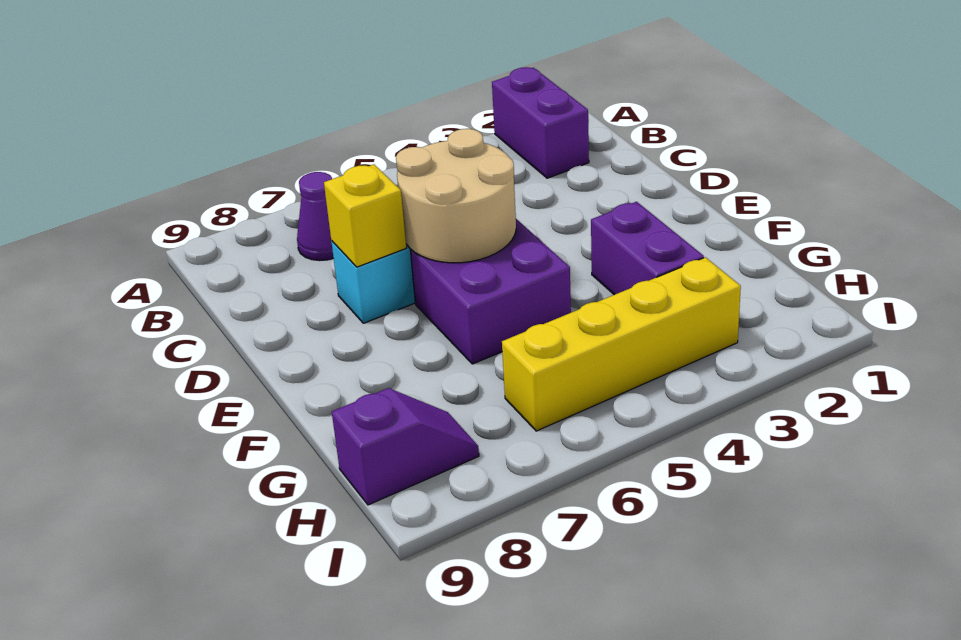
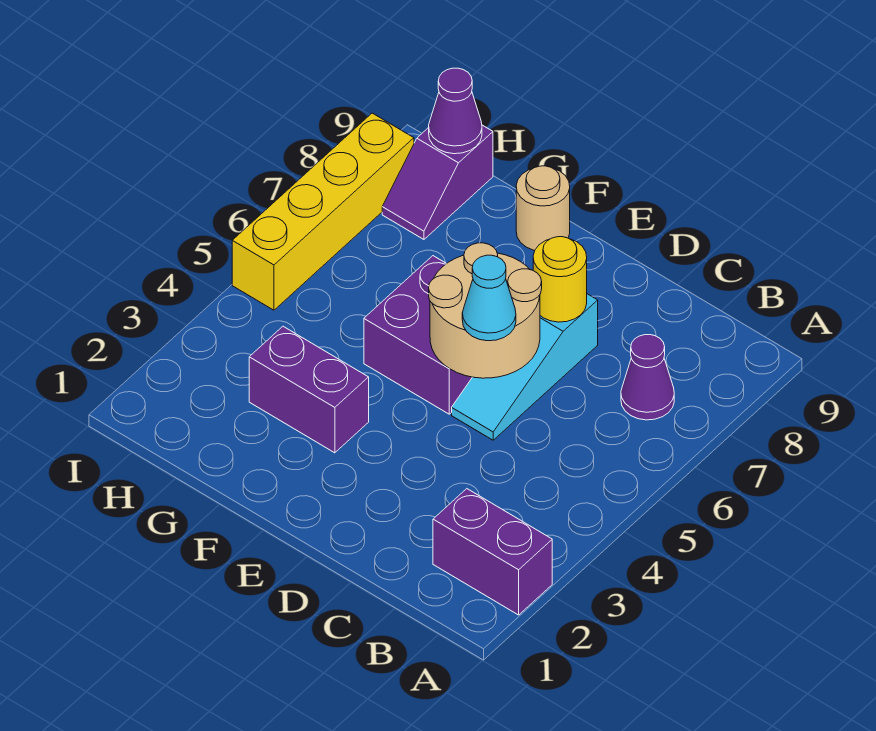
none -> cyan cone D5 level 3
yellow brick D7 level 2 -> yellow round brick D7 level 2
none -> tan round brick F9 level 1
yellow brick H3:H6 level 1 -> yellow brick I5:I8 level 1
none -> purple cone H9 level 2

